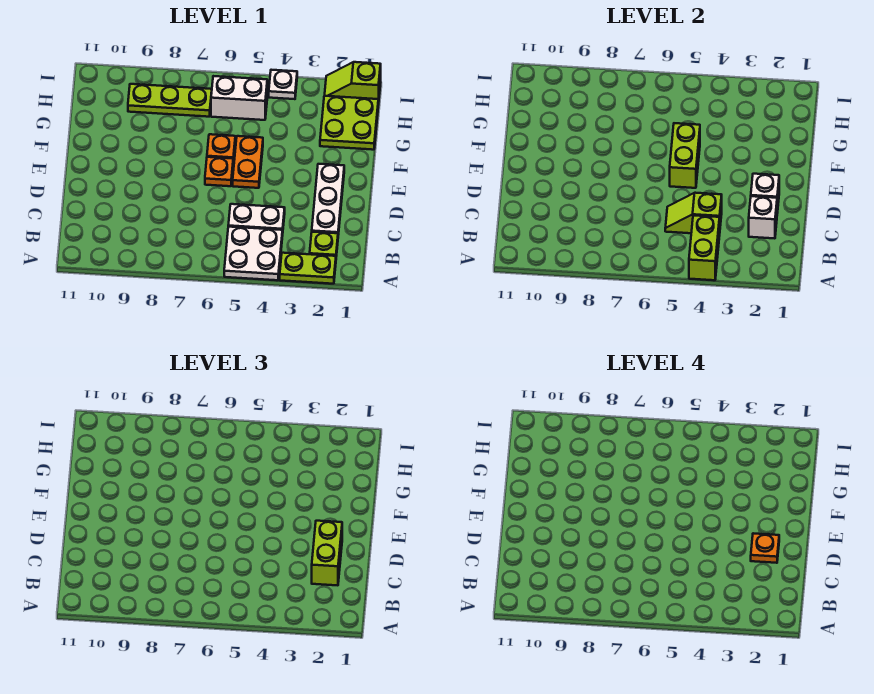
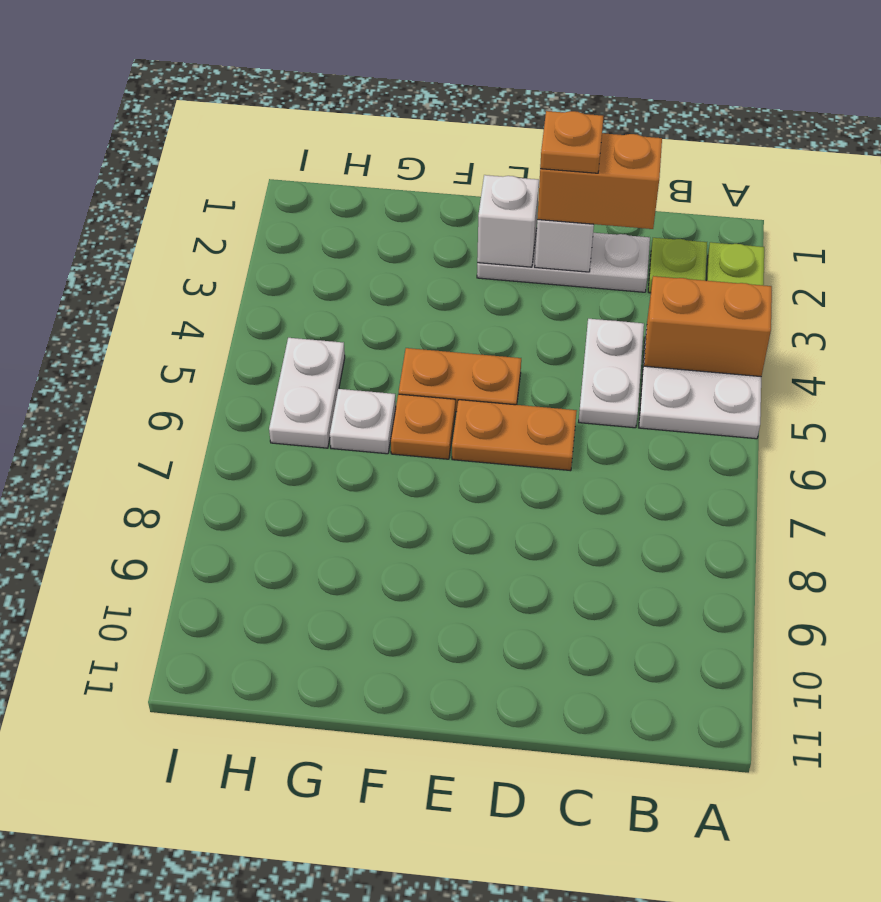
lime brick A4:B4 level 2 -> orange brick A4:B4 level 2
white brick C2 level 2 -> white brick E2 level 2
lime brick C2:D2 level 3 -> orange brick C2:D2 level 3
lime slope C4:C5 level 2 top 4 -> none
lime brick E5:F5 level 2 -> none
orange plate E6 level 1 -> orange plate D6:E6 level 1
lime plate G1:H2 level 1 -> none
white brick H5:H6 level 1 -> white plate H5:H6 level 1
lime plate H7:H9 level 1 -> none
lime slope I1:I2 level 1 top 1 -> none
white plate I4 level 1 -> white plate G6 level 1

